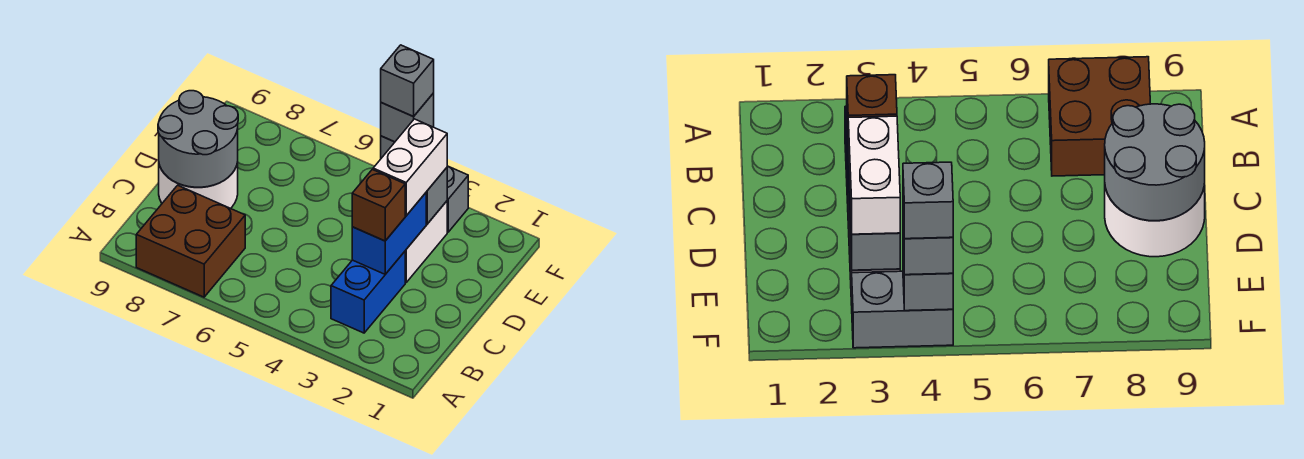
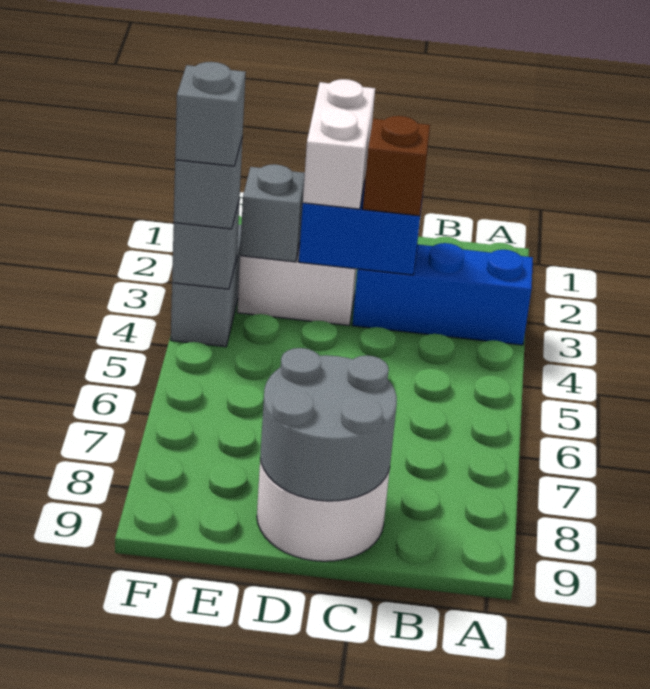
brown brick A7:B8 level 1 -> none
blue brick B3:C3 level 1 -> blue brick A3:C3 level 1
white brick D3:E3 level 3 -> white brick D2:D3 level 3

